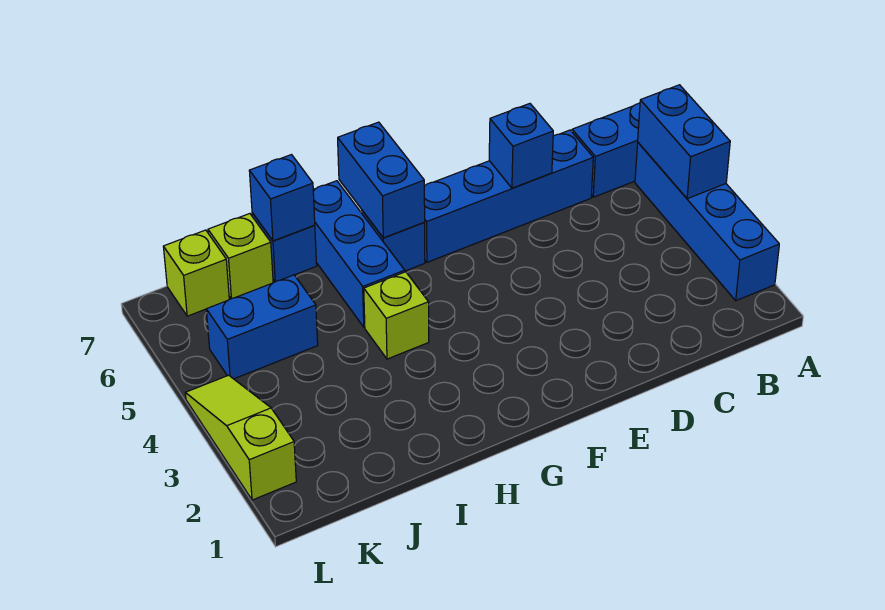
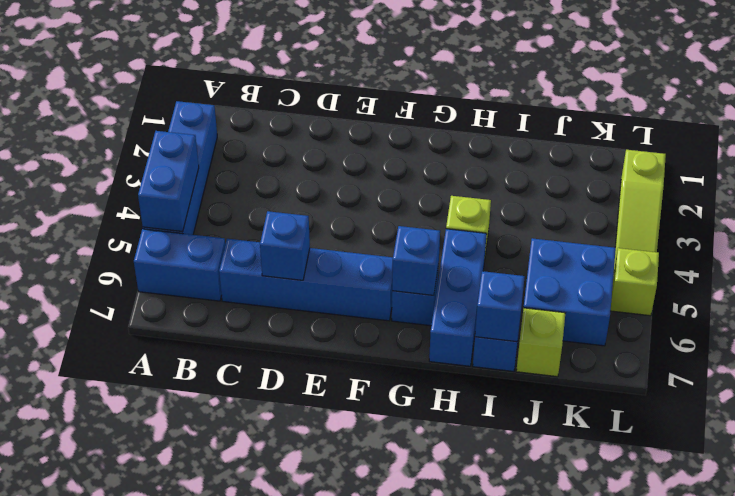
blue brick G6:G7 level 2 -> blue brick G6 level 2
blue brick J5:K5 level 1 -> blue brick J5:K6 level 1
lime brick K7 level 1 -> lime brick L5 level 1

